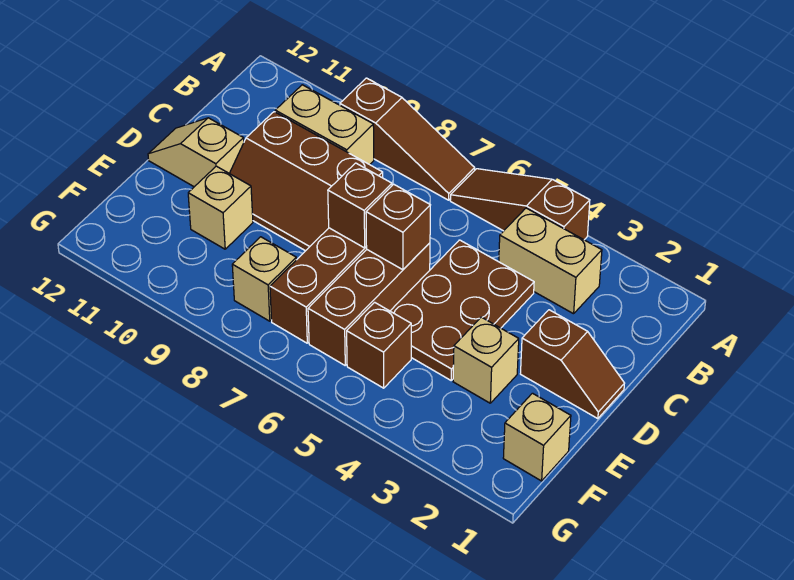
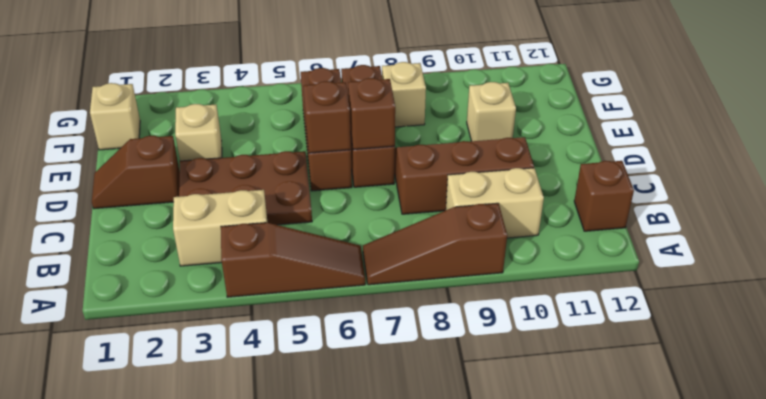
brown plate C4:E5 level 1 -> brown plate C3:D5 level 1
tan slope D11:D12 level 1 top 11 -> none
brown brick F5 level 1 -> brown brick B12 level 1

